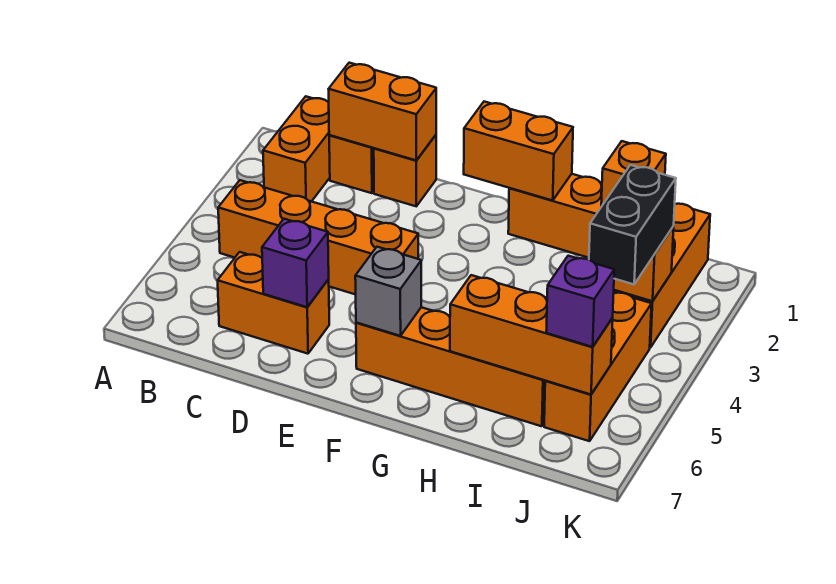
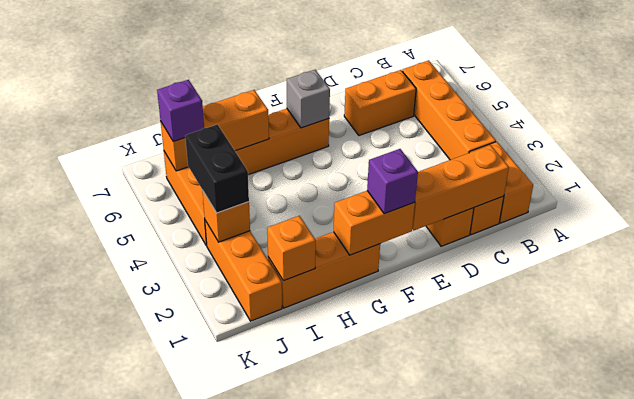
orange brick B4:E4 level 1 -> orange brick B3:B6 level 1
orange brick C1:D1 level 2 -> orange brick C1:E1 level 2
purple brick D6 level 2 -> purple brick F1 level 3

